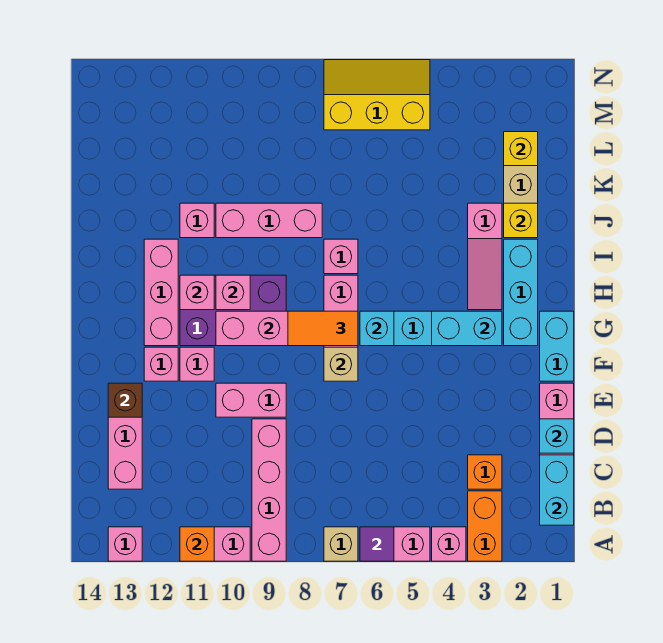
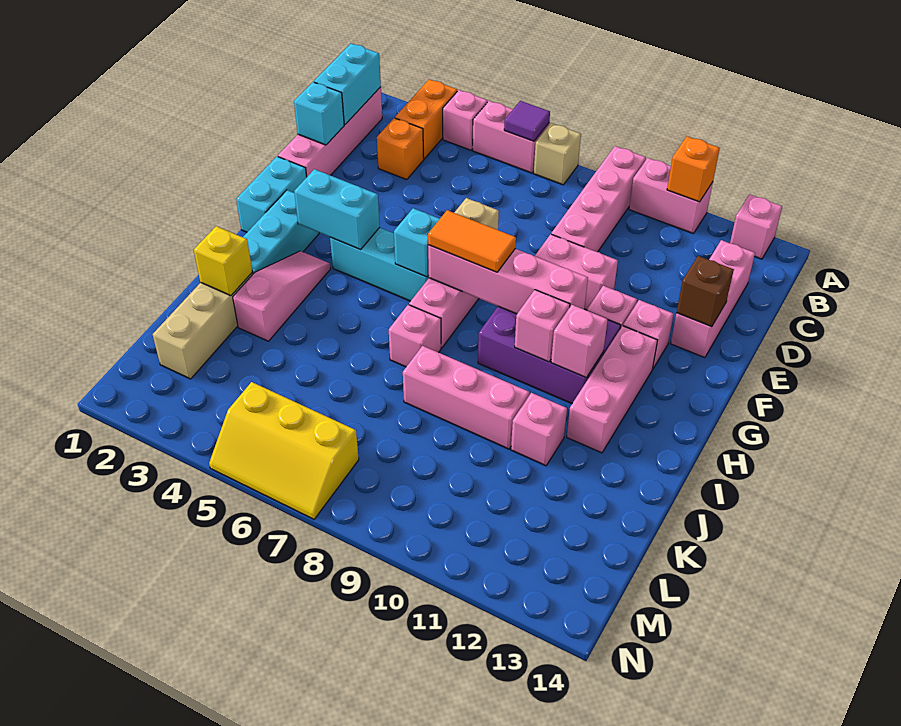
yellow brick L2 level 2 -> none

